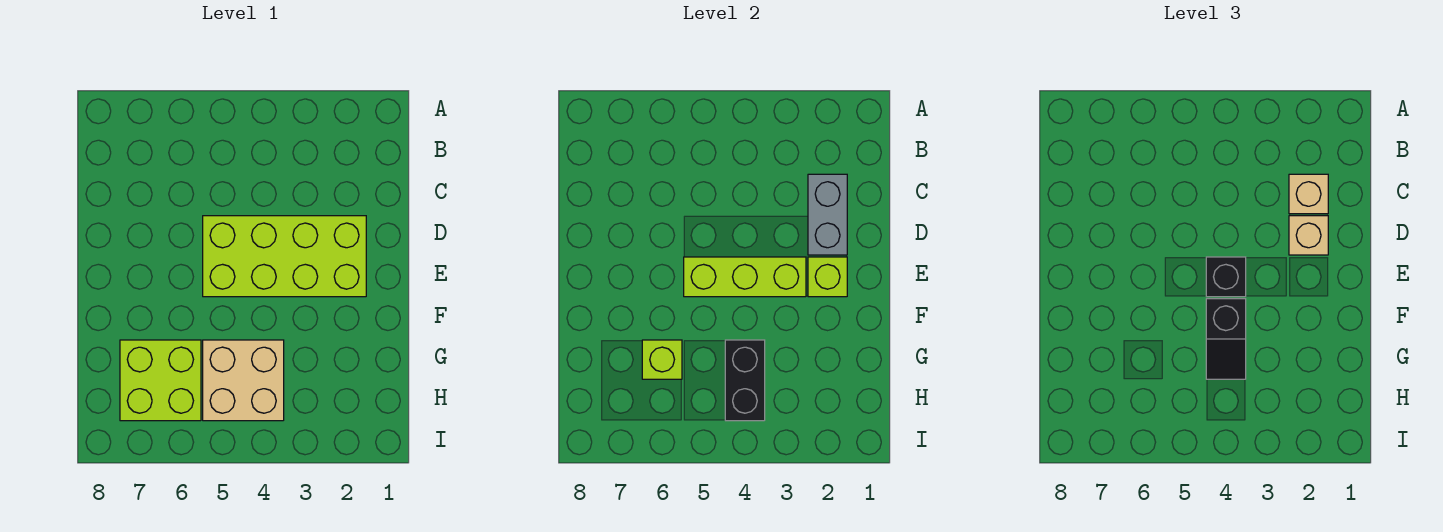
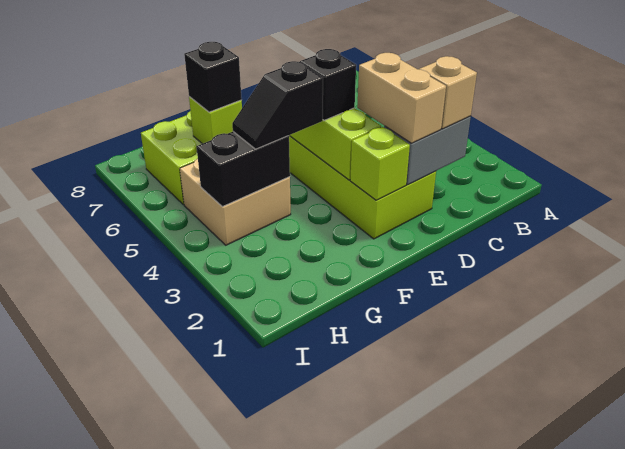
tan brick D2 level 3 -> tan brick D2:D3 level 3
none -> black brick G6 level 3

